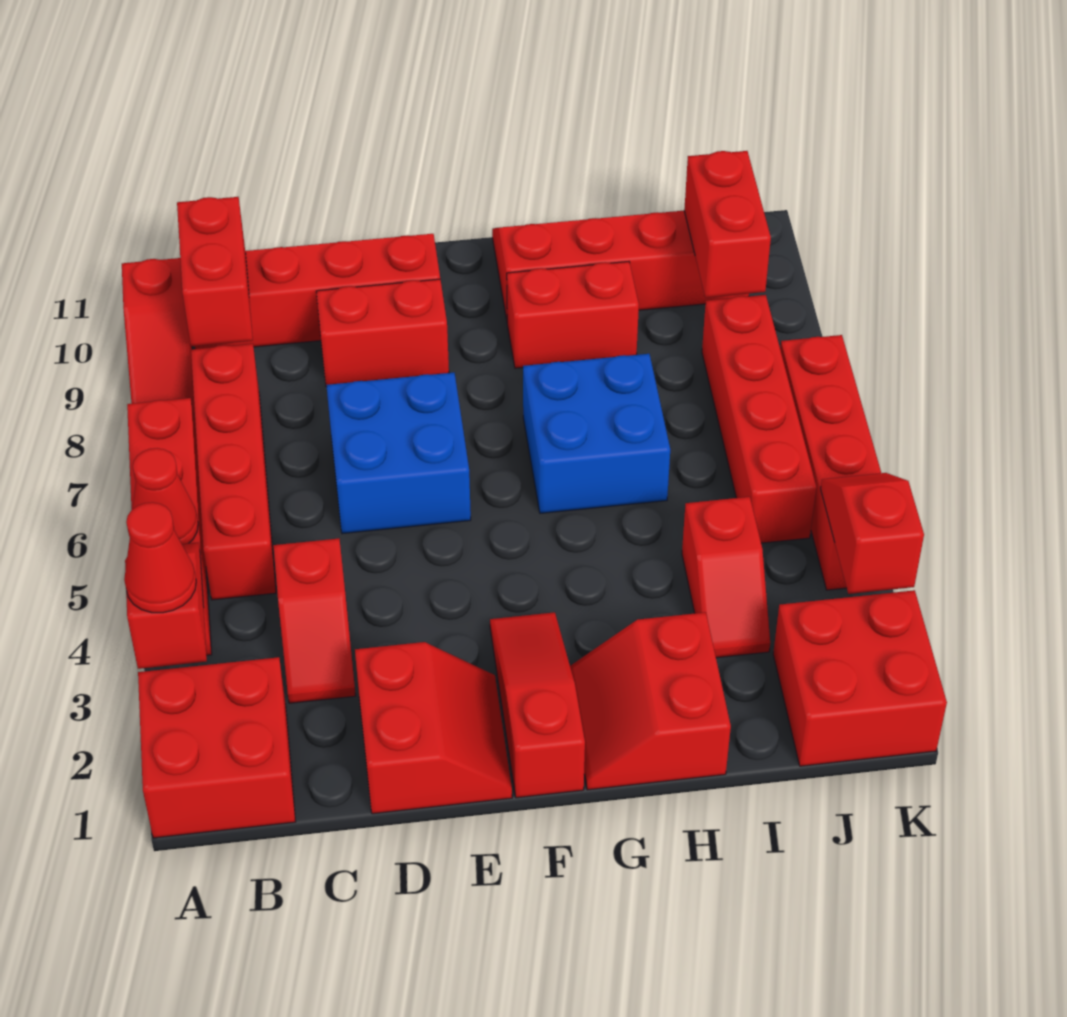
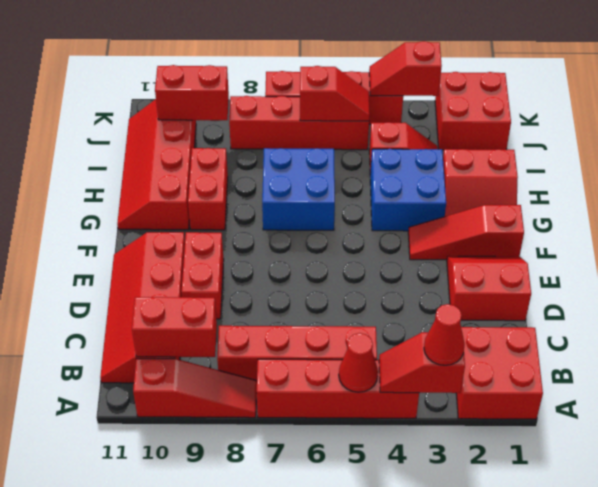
red slope C3:C4 level 1 top 4 -> red slope J5:J6 level 2 top 6
blue brick D6:E7 level 1 -> blue brick G3:H4 level 1

